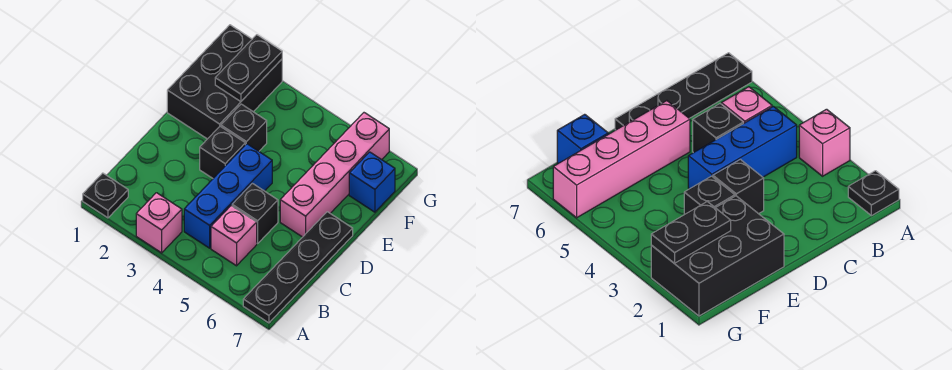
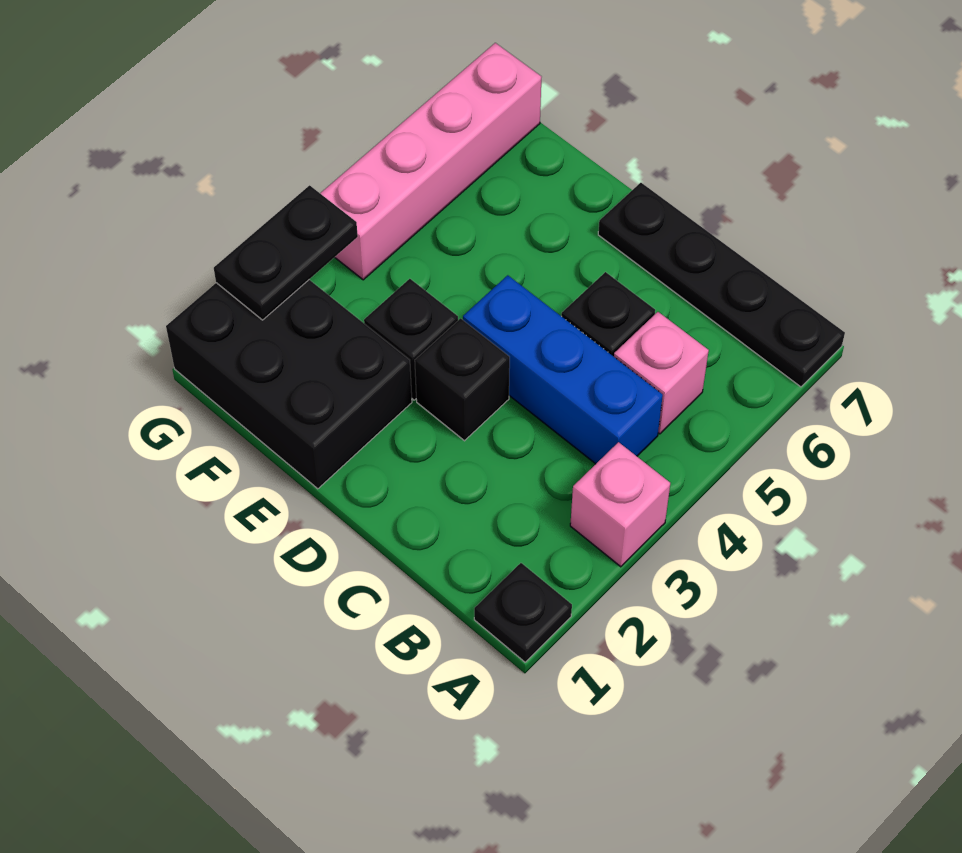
pink brick D6:G6 level 1 -> pink brick G4:G7 level 1
black plate F2:G2 level 2 -> black plate G2:G3 level 2
blue brick F7 level 1 -> none

